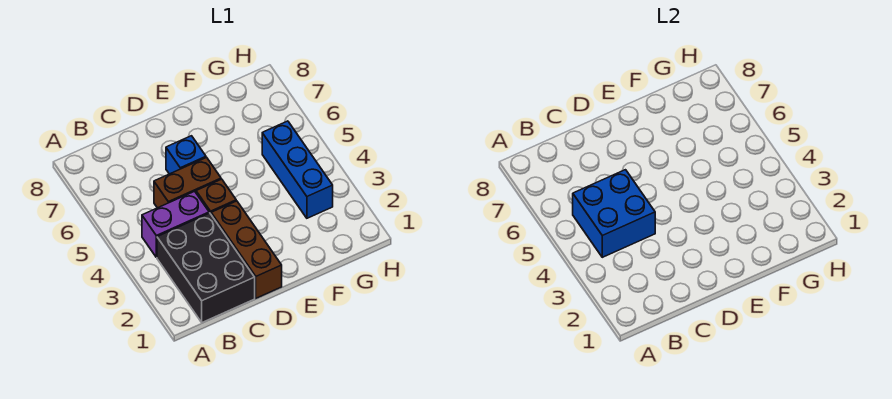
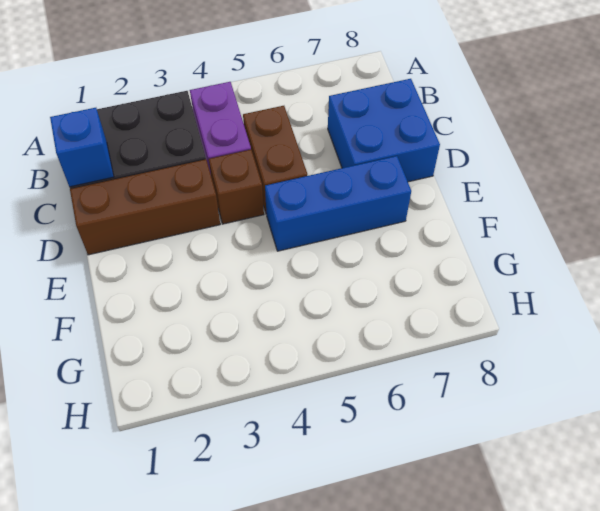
blue brick B4:C5 level 2 -> blue brick C7:D8 level 1
blue brick D6 level 1 -> blue brick C1 level 2
blue brick G3:G5 level 1 -> blue brick E5:E7 level 1

